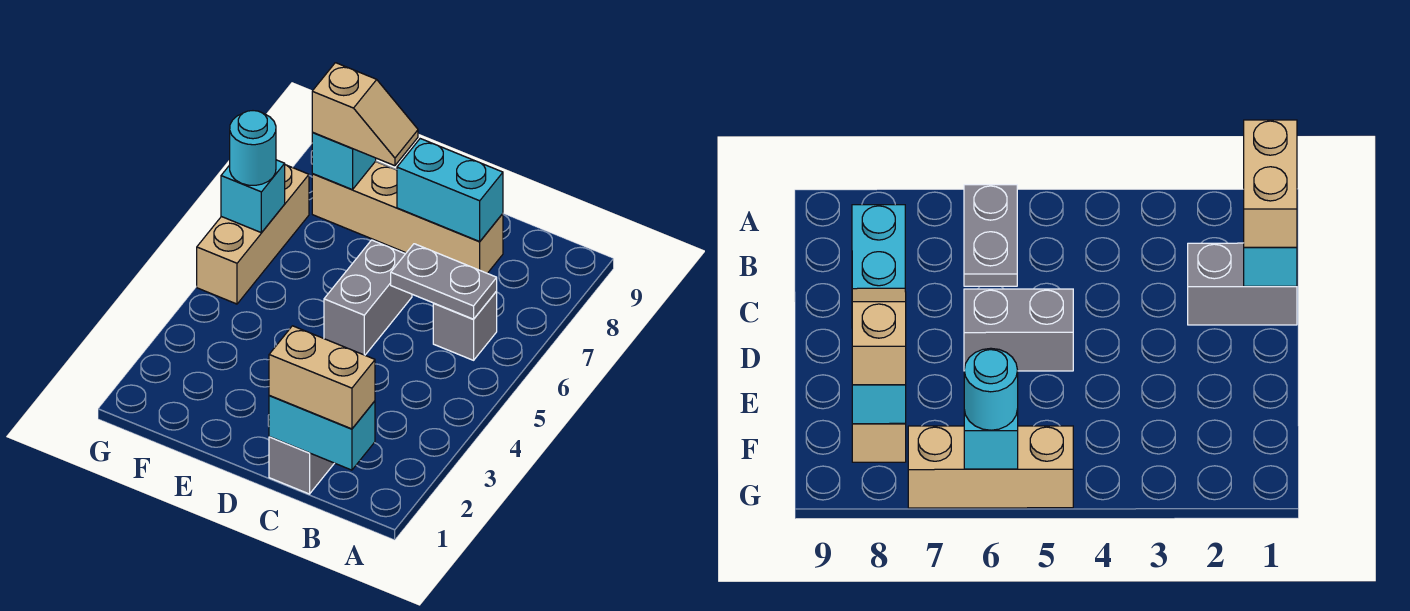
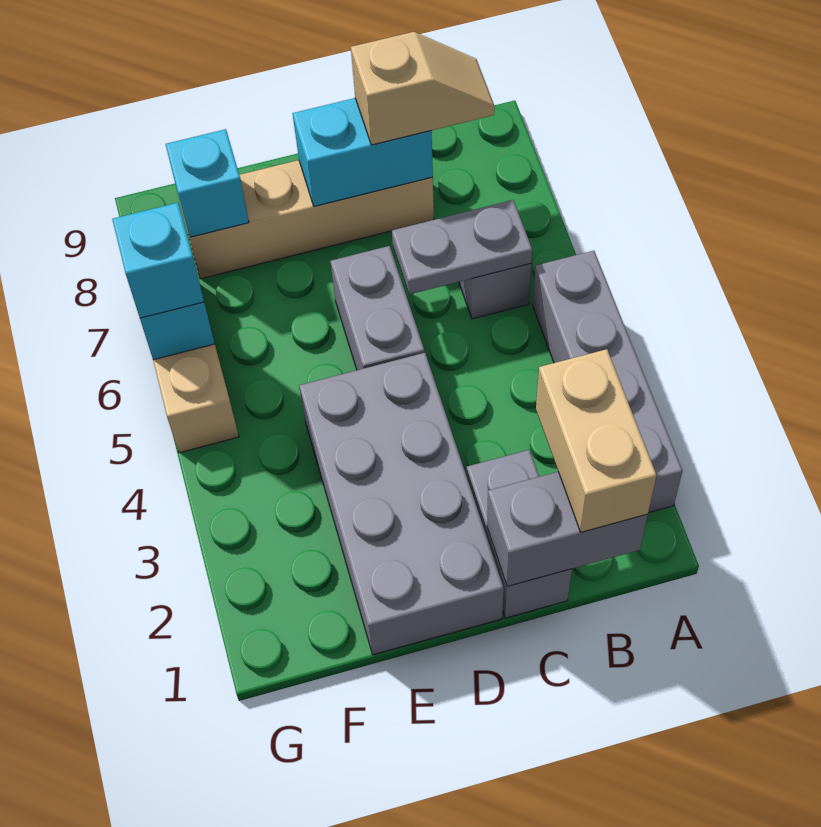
none -> grey brick A2:A5 level 1
cyan brick B1:C1 level 2 -> grey brick B1:C1 level 2
tan brick B1:C1 level 3 -> tan brick B1:B2 level 3
none -> grey brick D1:E4 level 1
tan slope E8:F8 level 3 top F -> tan slope B8:C8 level 3 top C
cyan round brick G6 level 3 -> cyan brick G6 level 3

